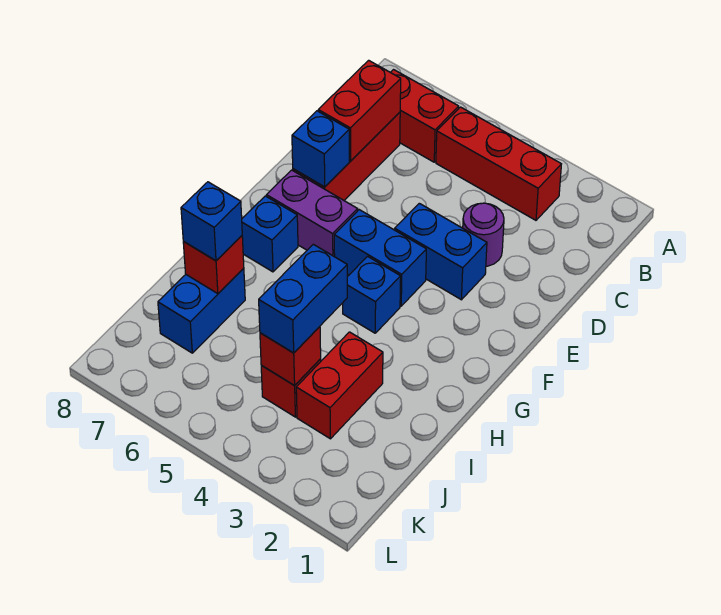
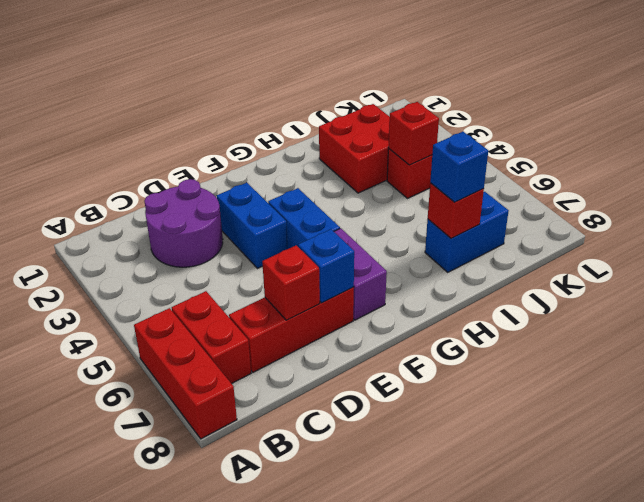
red brick B3:B5 level 1 -> red brick A6:A8 level 1
red brick C7:D7 level 2 -> red brick D7 level 2
purple round brick D3 level 1 -> purple round brick C2:D3 level 1
blue brick G4 level 1 -> none
blue brick G7 level 1 -> none
red brick I3:J3 level 1 -> red brick I2:J3 level 1
blue brick I4:J4 level 3 -> none

